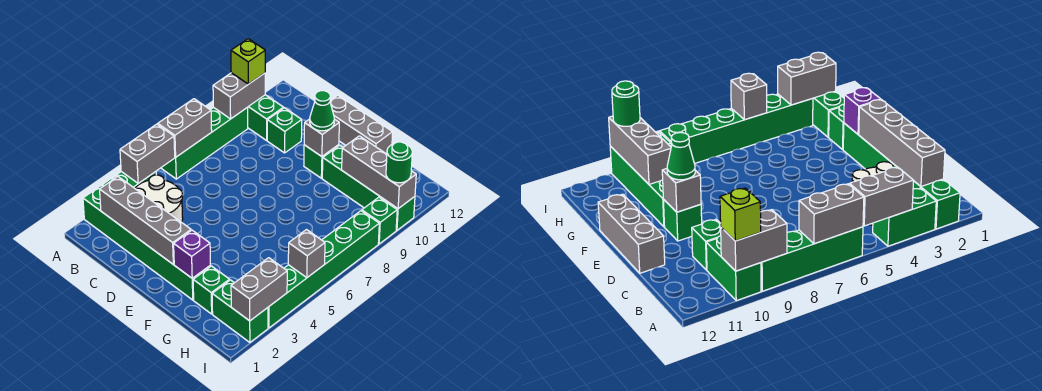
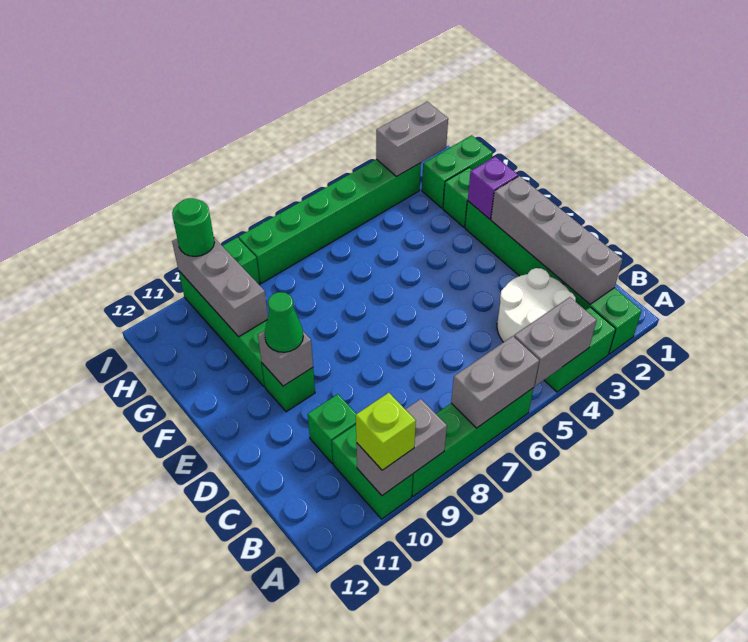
grey brick D12:F12 level 1 -> none
green brick H2:I2 level 1 -> green brick H1:H2 level 1
grey brick I5 level 2 -> none

